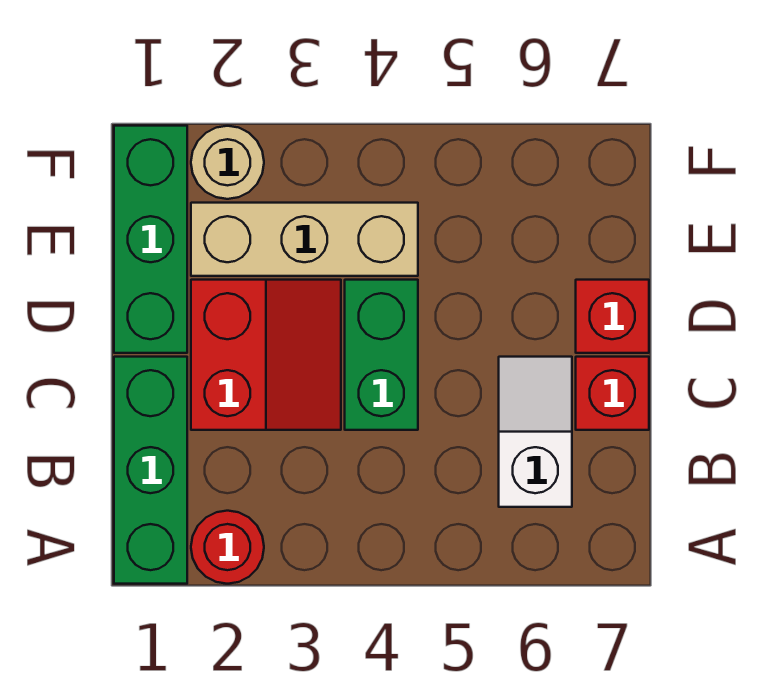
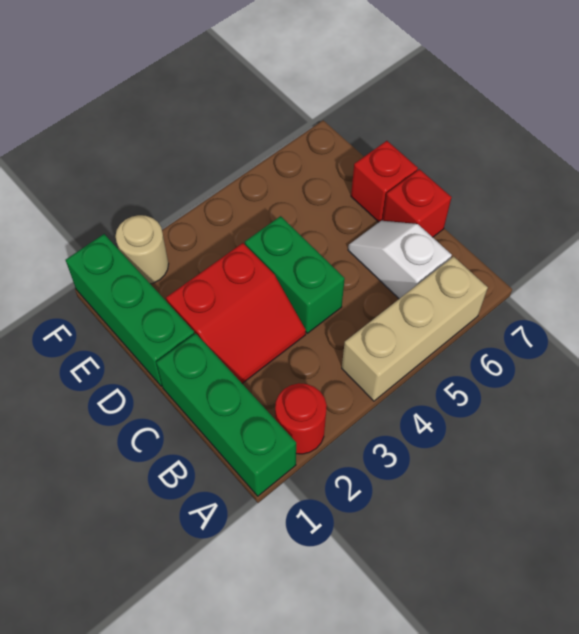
red slope C2:D3 level 1 top 2 -> red slope C2:D3 level 1 top D
tan brick E2:E4 level 1 -> tan brick A4:A6 level 1

